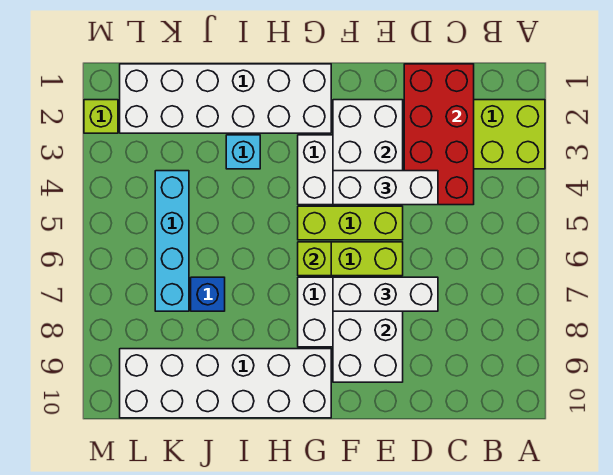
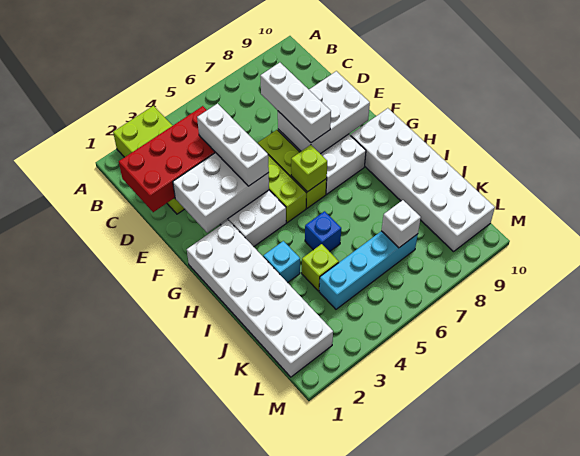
blue brick J7 level 1 -> blue brick I5 level 1
none -> white brick K7 level 2
lime brick M2 level 1 -> lime brick J4 level 1

